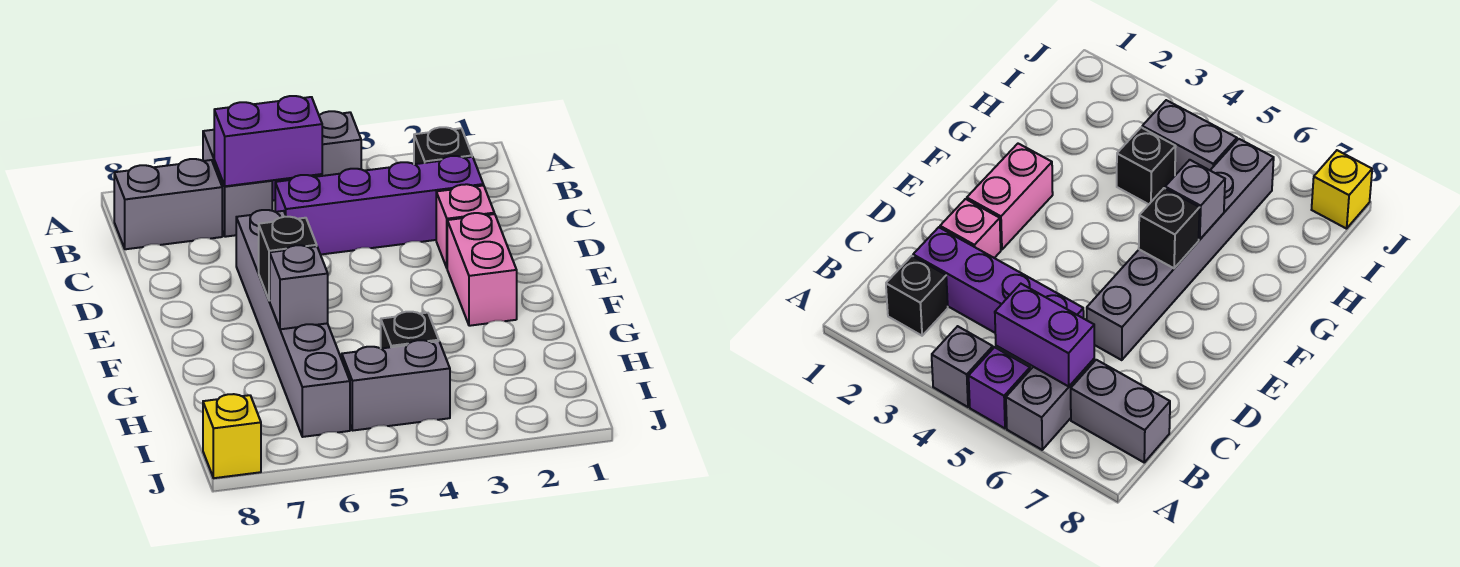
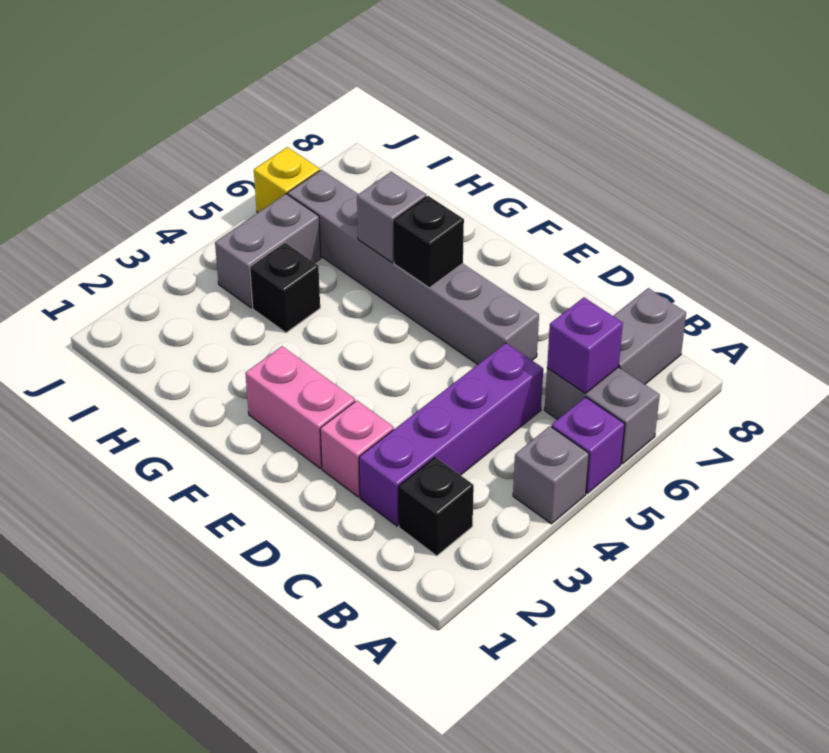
purple brick B5:B6 level 2 -> purple brick B6 level 2
yellow brick J8 level 1 -> yellow brick J6 level 1

